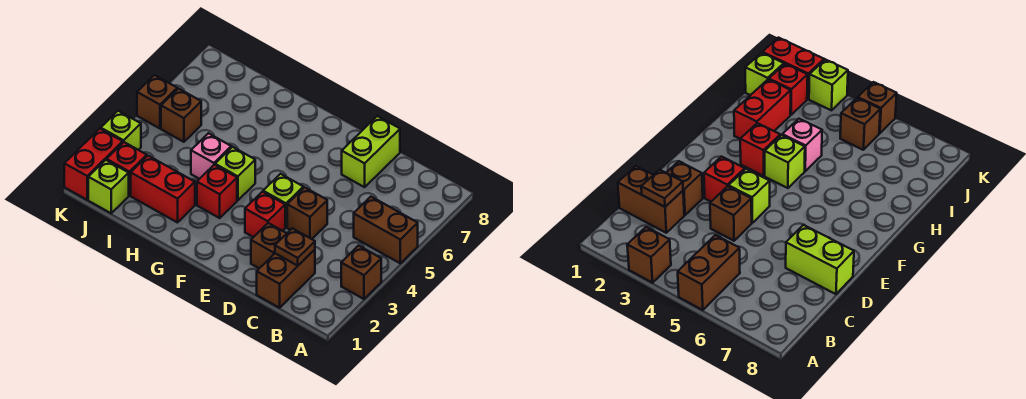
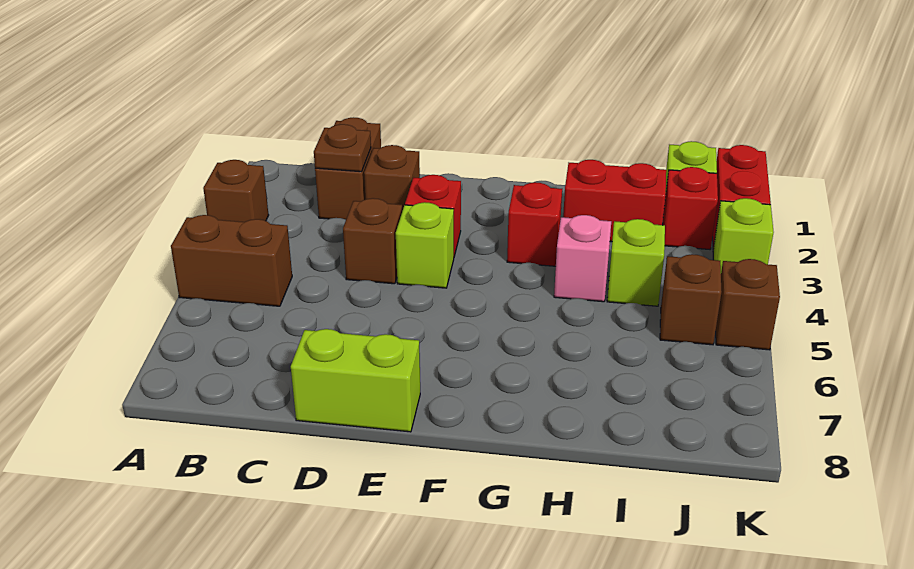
lime brick D7:D8 level 1 -> lime brick D8:E8 level 1
lime brick G4 level 1 -> lime brick I4 level 1

